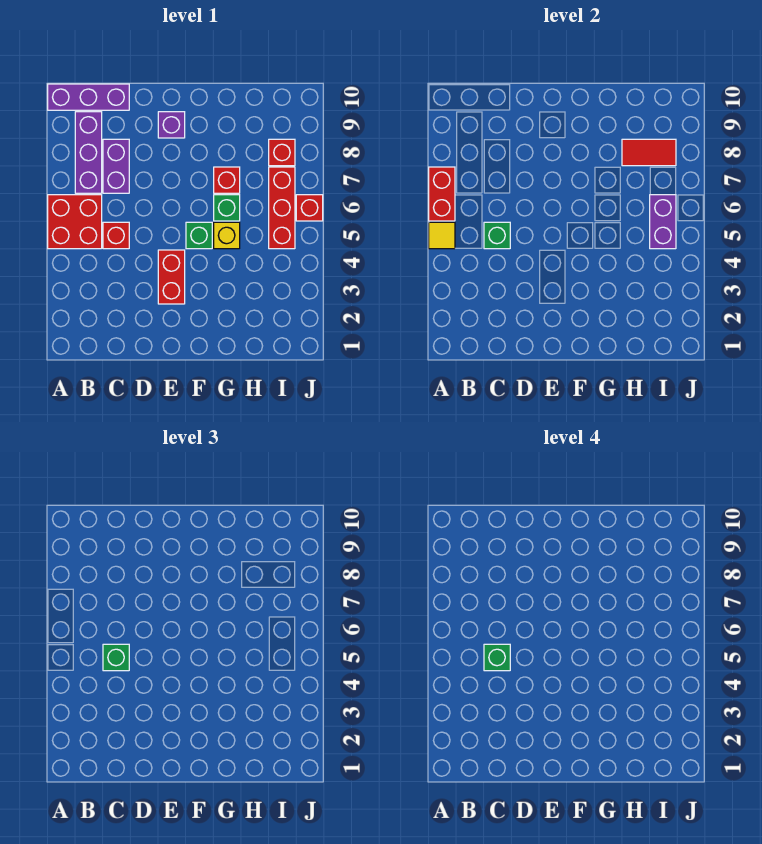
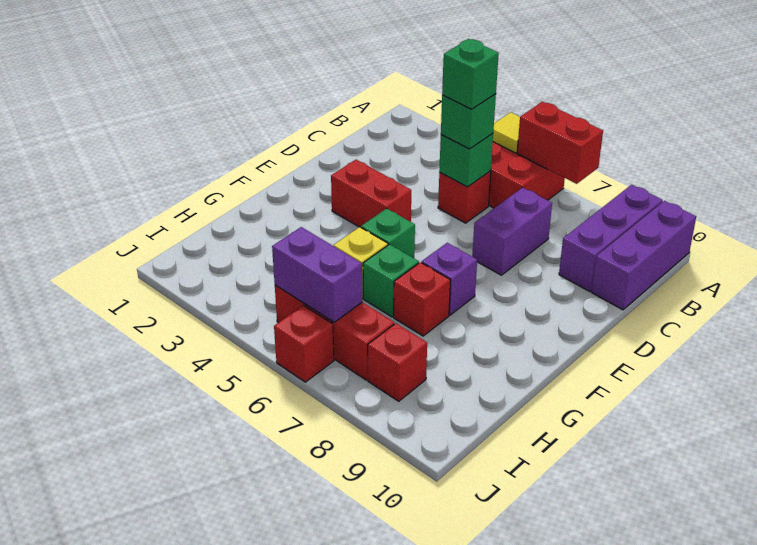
purple brick B7:B9 level 1 -> purple brick A9:C9 level 1
purple brick C7:C8 level 1 -> purple brick C7:D7 level 1
purple brick E9 level 1 -> purple brick F7 level 1
red tile H8:I8 level 2 -> none

